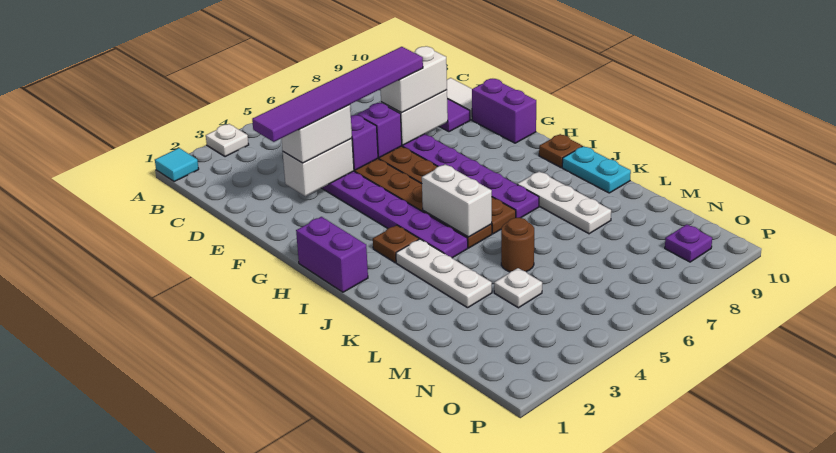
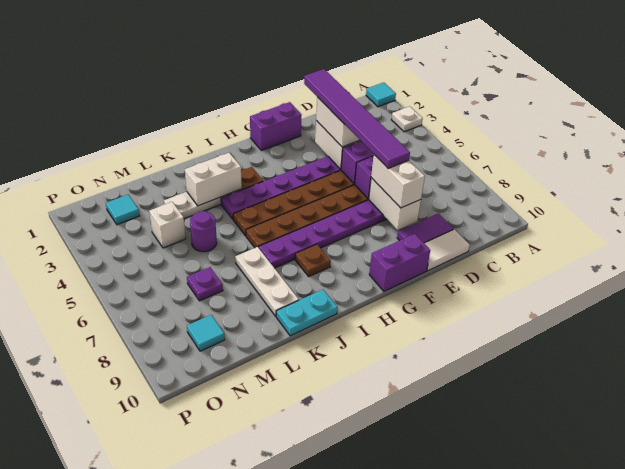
purple brick H1:I1 level 1 -> purple brick F1:G1 level 1
white brick I5:J5 level 2 -> white brick J3:K3 level 2
brown plate I10 level 1 -> brown plate I8 level 1
white plate J8:L8 level 1 -> white plate K7:K9 level 1
brown round brick L5 level 1 -> purple round brick L5 level 1
white plate M4 level 1 -> white brick M4 level 1
none -> cyan tile N2 level 1
none -> cyan tile N9 level 1
purple plate O9 level 1 -> purple plate M7 level 1

